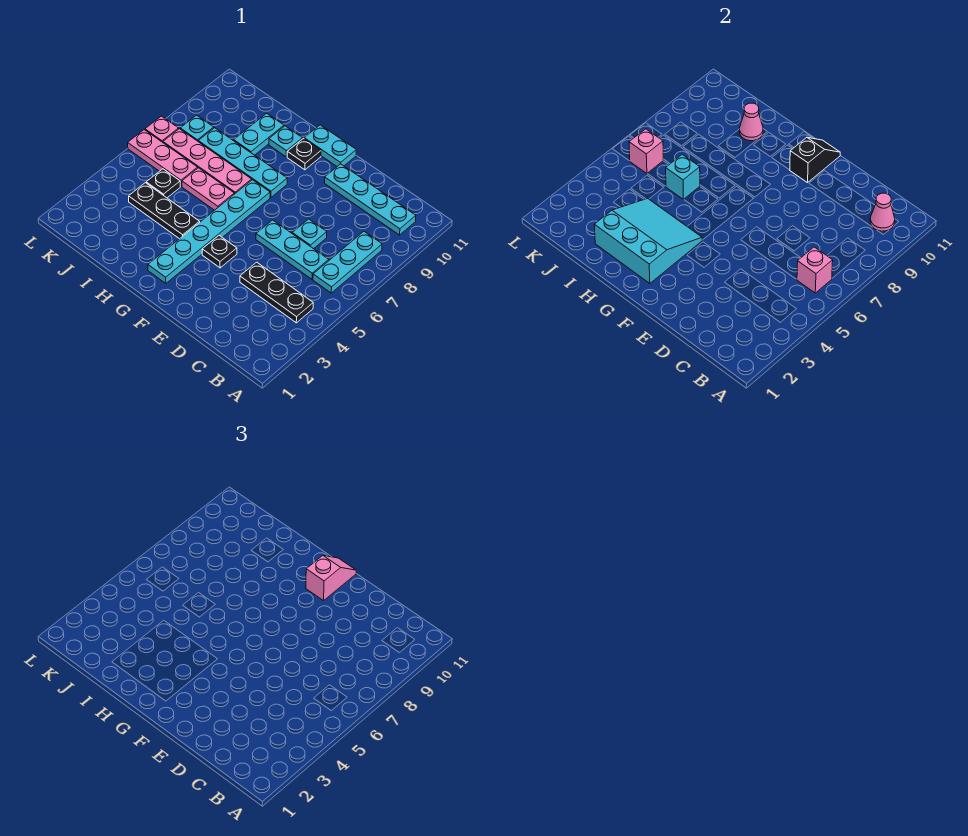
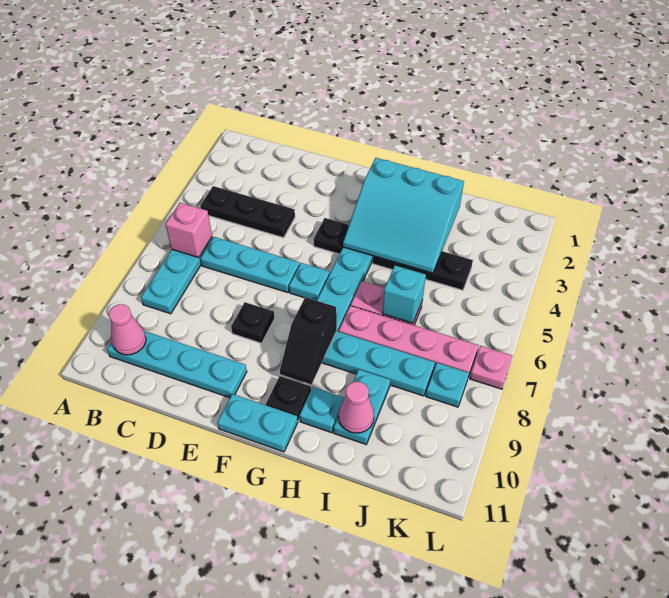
cyan plate D7 level 1 -> cyan plate F6 level 1
black slope F10:F11 level 2 top 10 -> black slope G8:G9 level 2 top 8
pink slope F10:F11 level 3 top 10 -> none
black plate J5 level 1 -> black plate E8 level 1
pink plate J6:L6 level 1 -> none
pink brick K6 level 2 -> none

